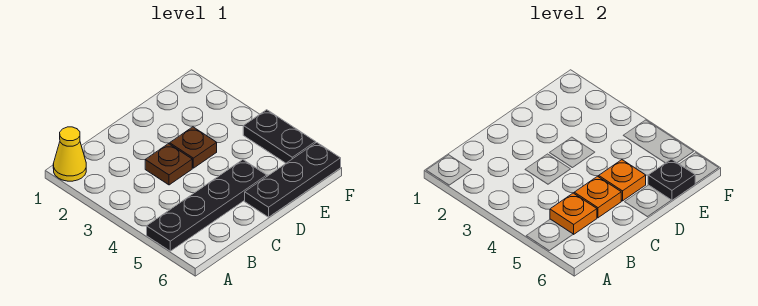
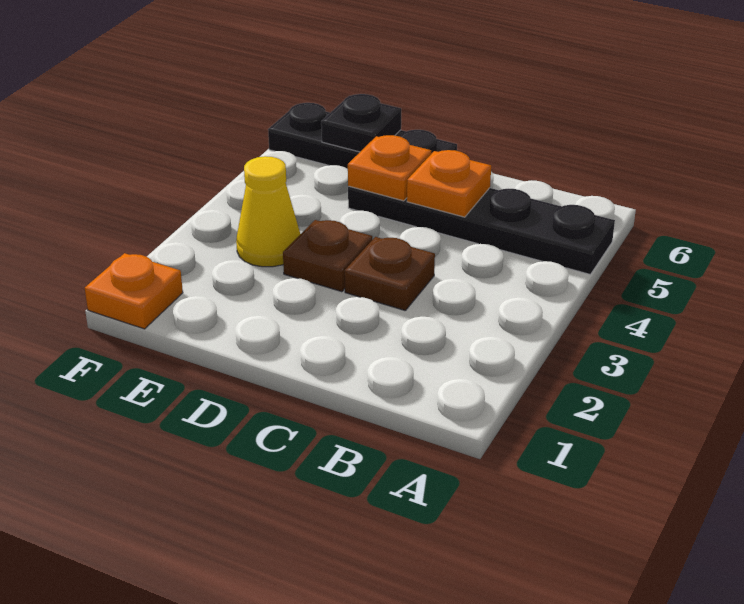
yellow cone A1 level 1 -> yellow cone E3 level 1
orange plate B5 level 2 -> orange plate F1 level 1
black plate F4:F5 level 1 -> none

